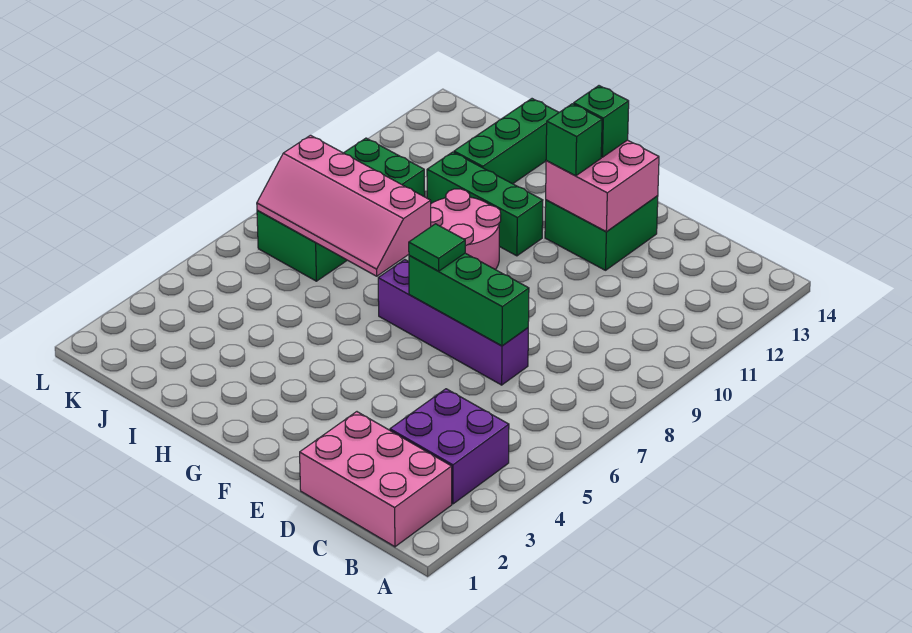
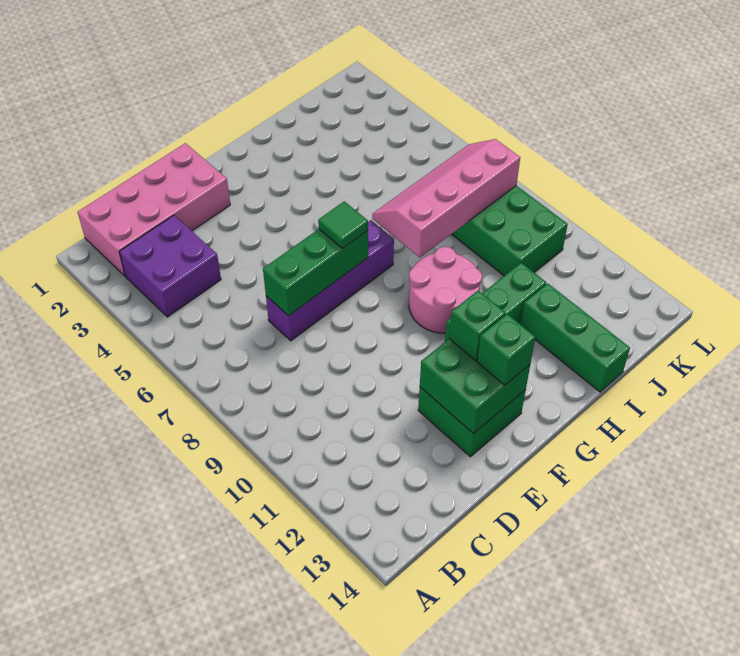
pink brick B1:D2 level 1 -> pink brick B1:E2 level 1
pink brick E12:F13 level 2 -> green brick E12:F13 level 2

